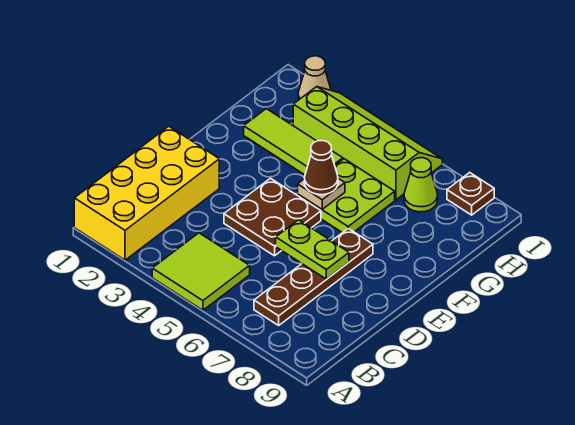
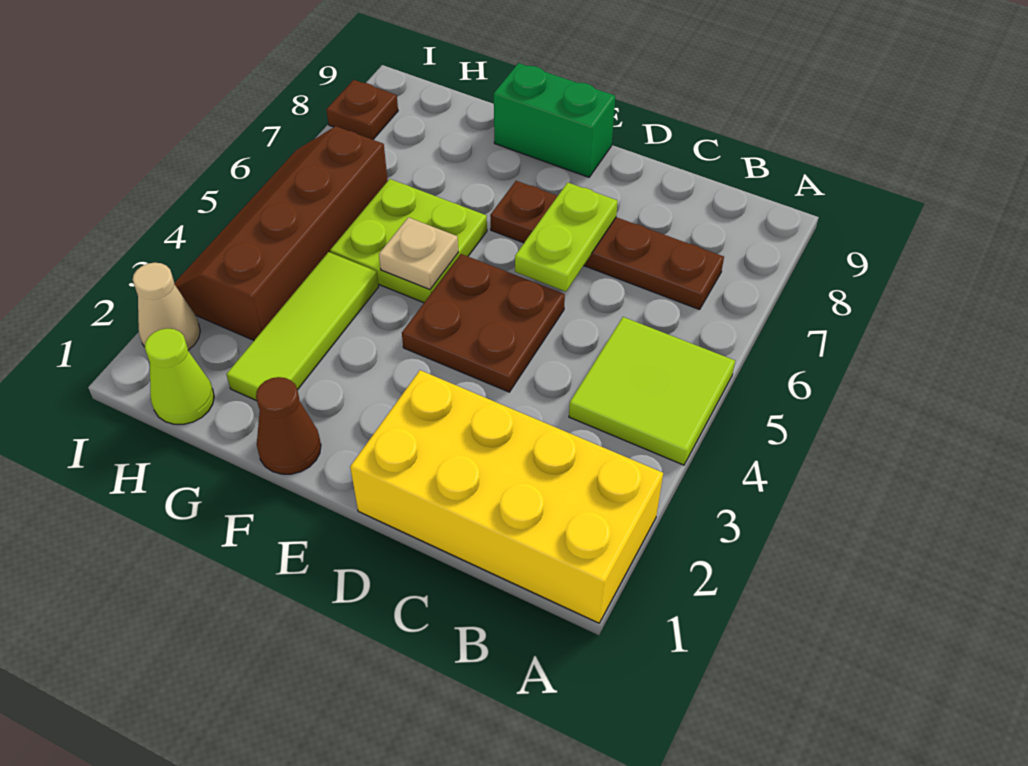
none -> green brick E9:F9 level 1
brown cone F5 level 3 -> brown cone F1 level 1
lime slope H3:I6 level 1 top H -> brown slope H3:I6 level 1 top H
lime cone H7 level 1 -> lime cone H1 level 1

